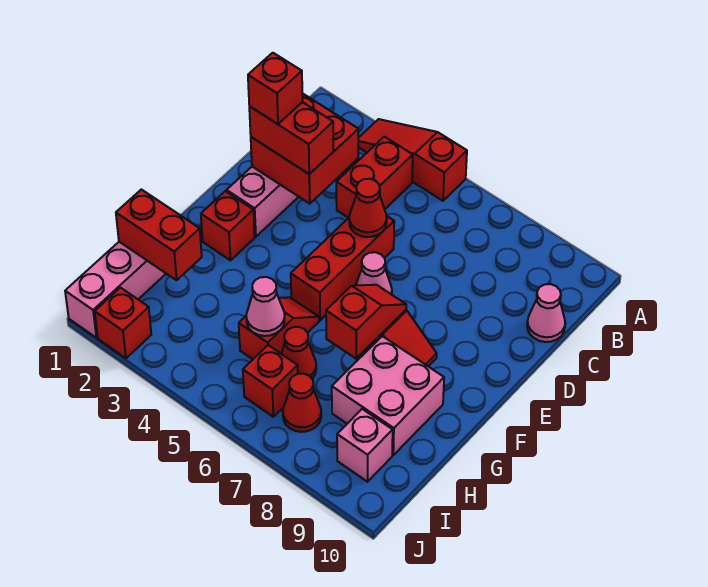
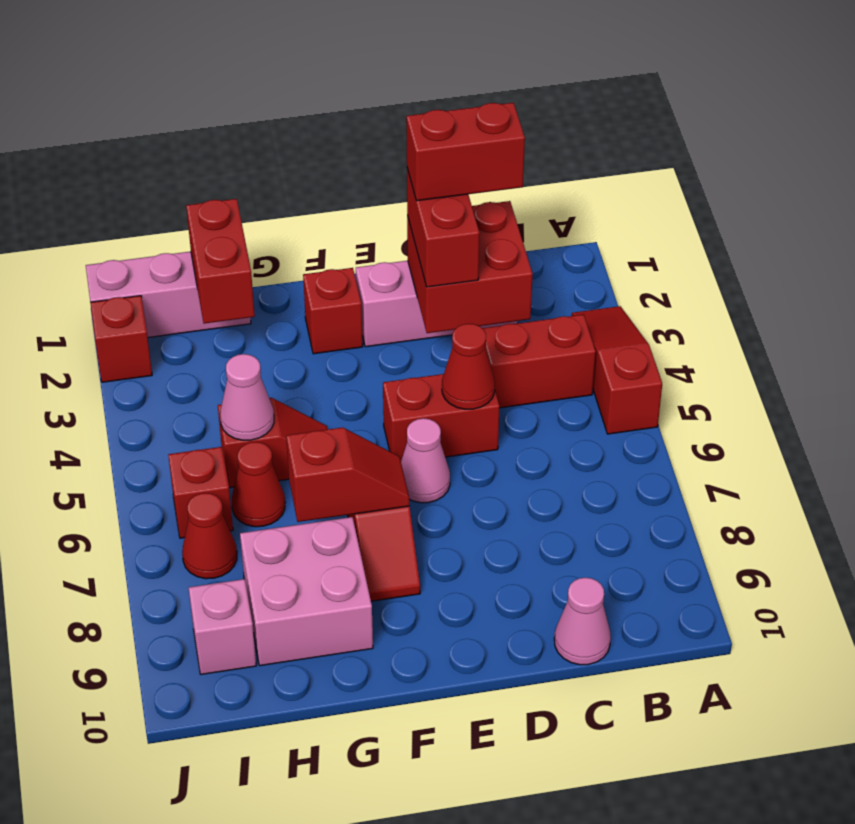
red brick D2 level 4 -> red brick C2:D2 level 4
red brick D5:F5 level 1 -> red brick D5:E5 level 1

